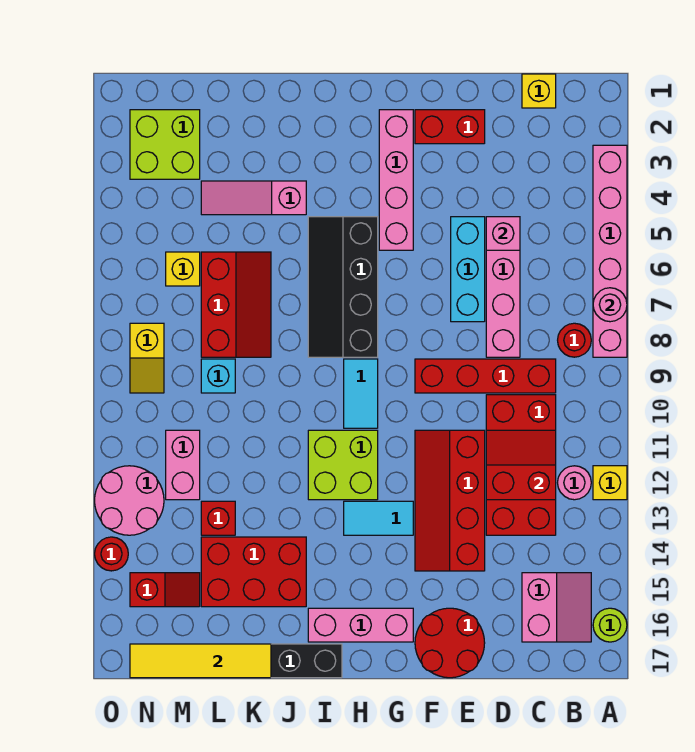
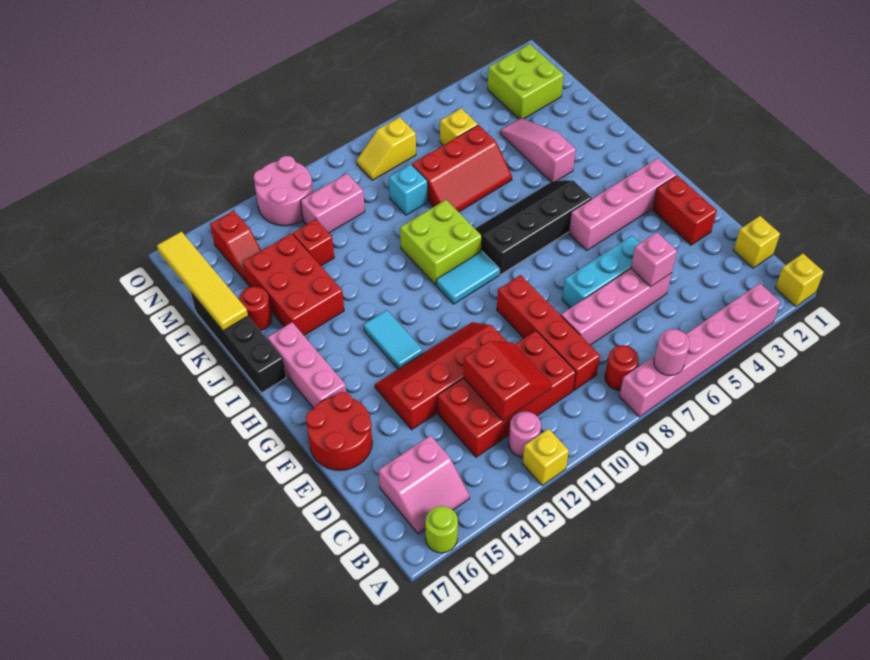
none -> yellow brick A1 level 1
lime brick H11:I12 level 1 -> lime brick I9:J10 level 1
red round brick O14 level 1 -> red round brick K16 level 1

